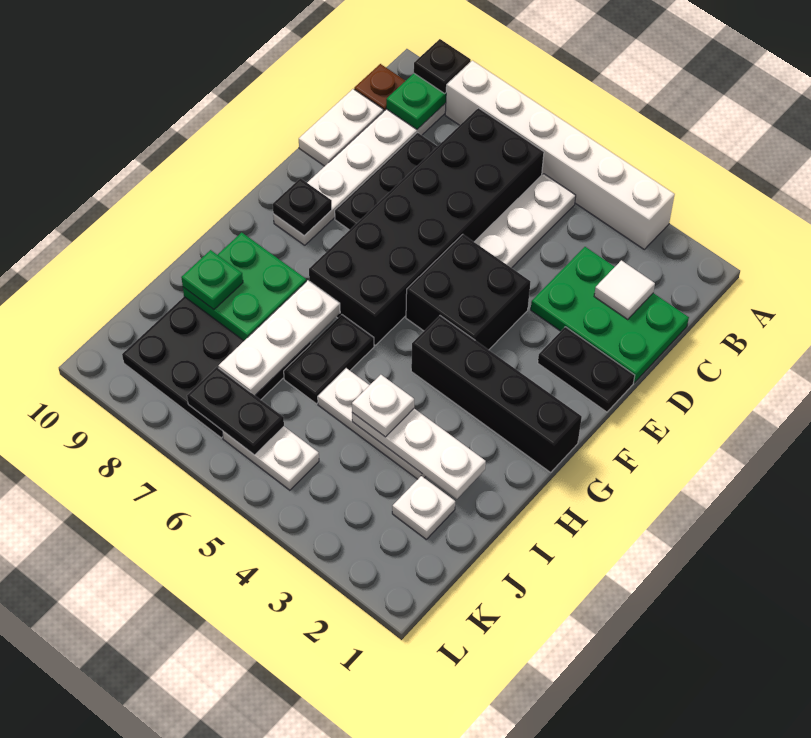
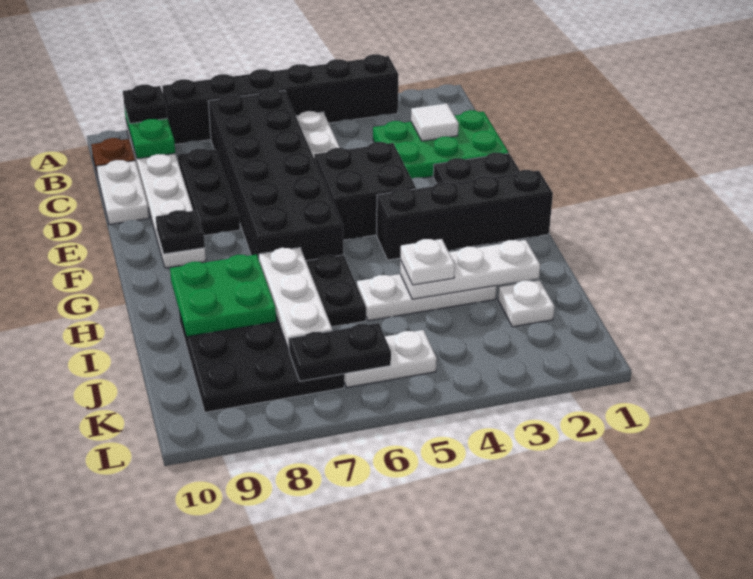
white brick A3:A8 level 1 -> black brick A3:A8 level 1
green plate I9 level 3 -> none

